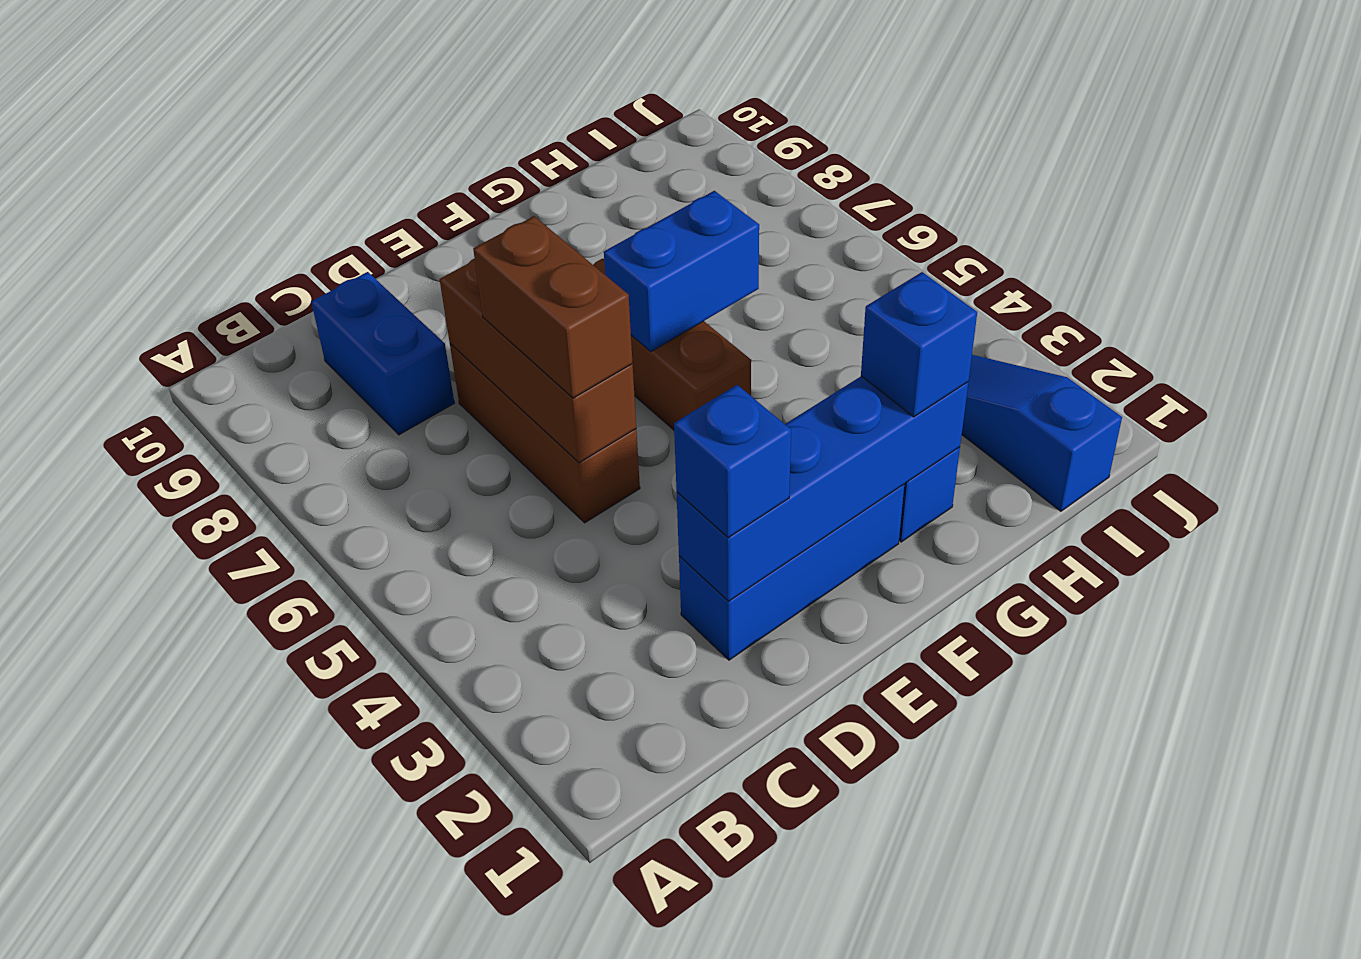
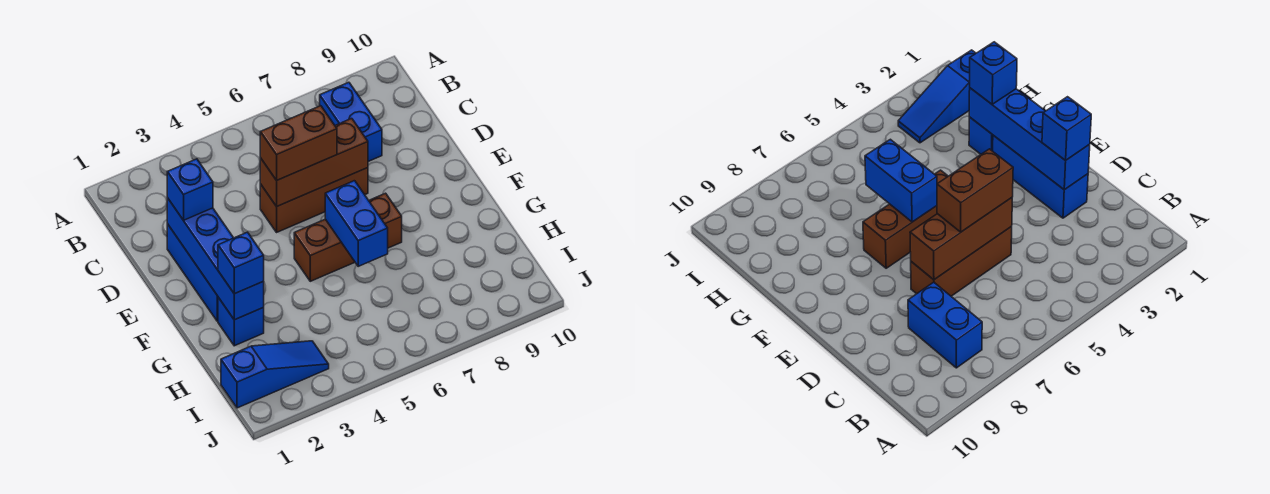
blue brick C8:C9 level 1 -> blue brick B8:C8 level 1

